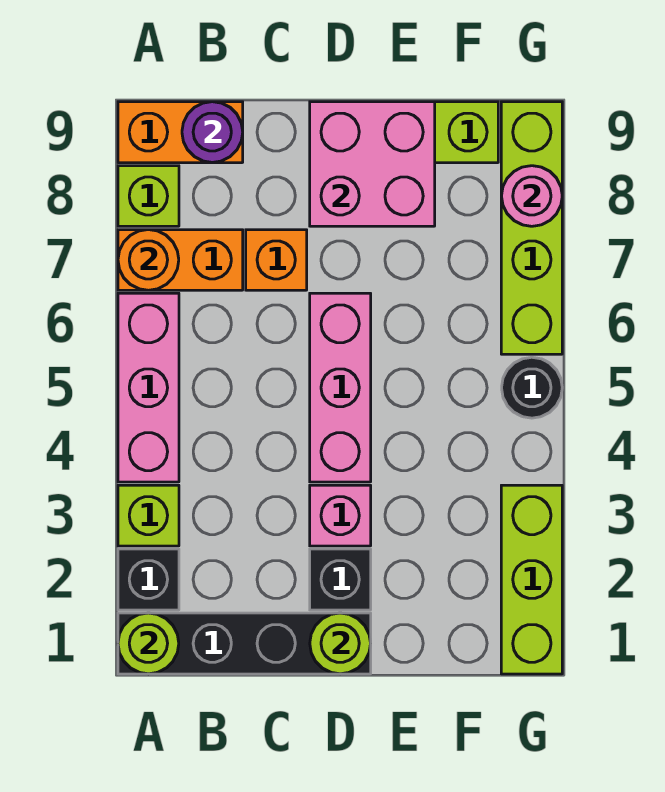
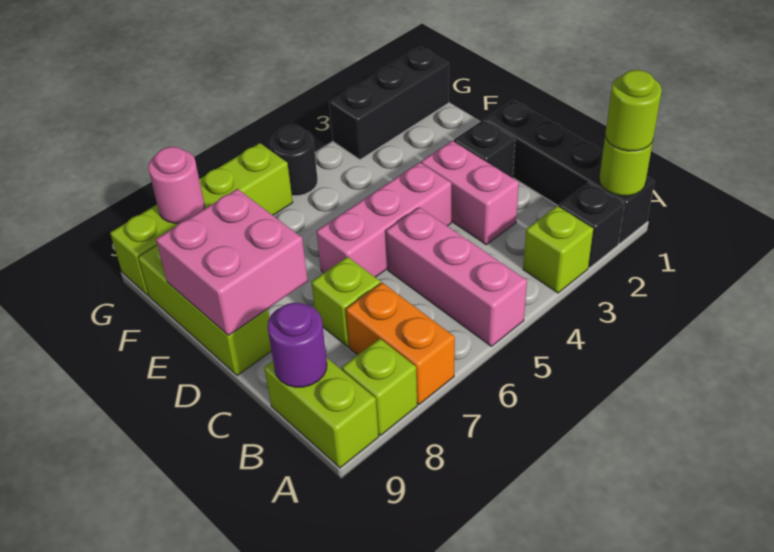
pink brick A4:A6 level 1 -> pink brick A5:C5 level 1
orange round brick A7 level 2 -> none
orange brick A9:B9 level 1 -> lime brick A9:B9 level 1
orange brick C7 level 1 -> lime brick C7 level 1
lime round brick D1 level 2 -> lime round brick A1 level 3
pink brick D3 level 1 -> pink brick C3:D3 level 1
lime brick G1:G3 level 1 -> black brick G1:G3 level 1

